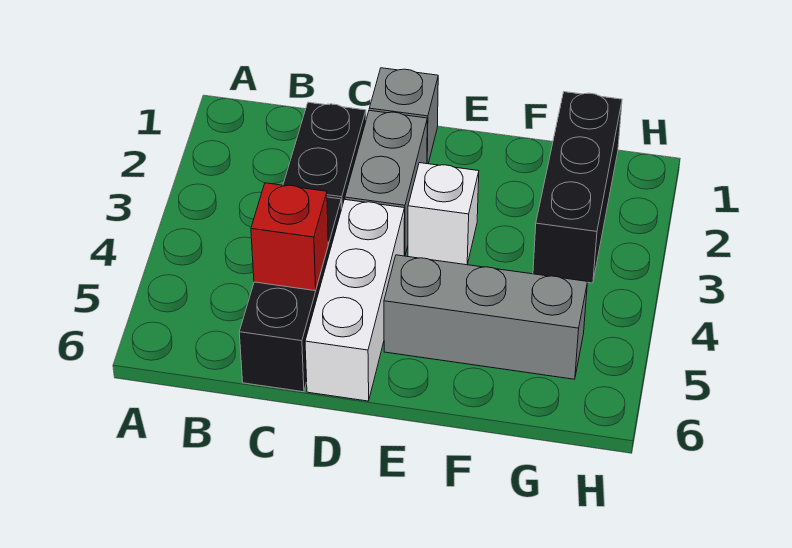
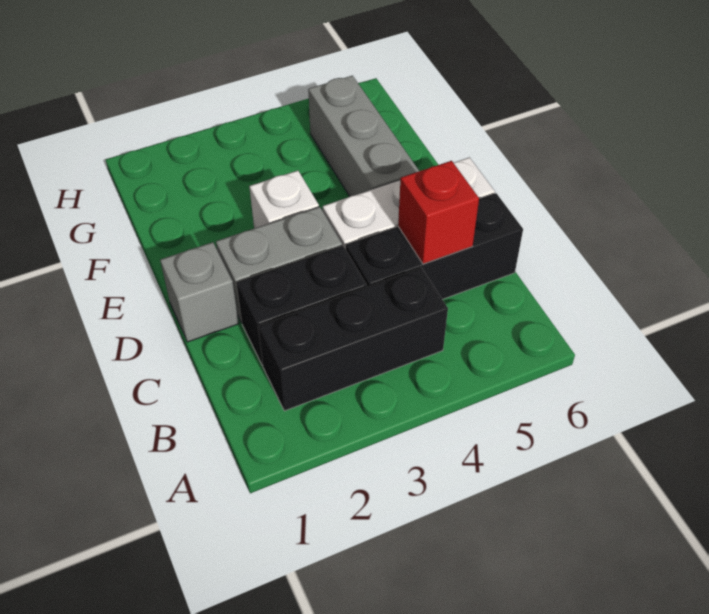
black brick G1:G3 level 1 -> black brick B2:B4 level 1

